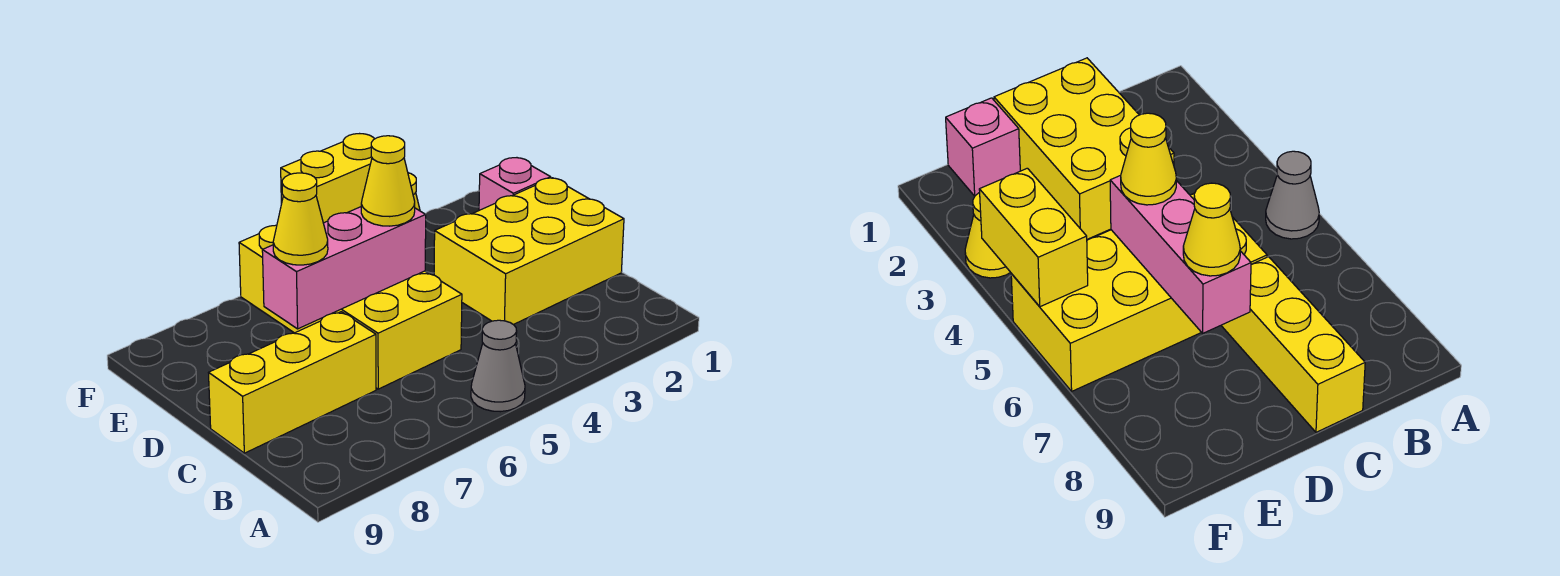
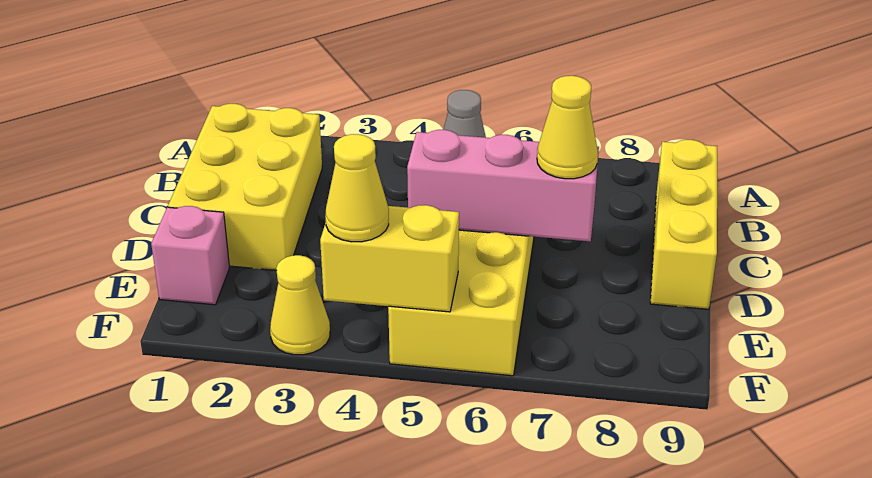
yellow brick C1:D3 level 1 -> yellow brick B1:D2 level 1
yellow brick C7:C9 level 1 -> yellow brick B9:D9 level 1
yellow cone D5 level 3 -> yellow cone F4 level 3

